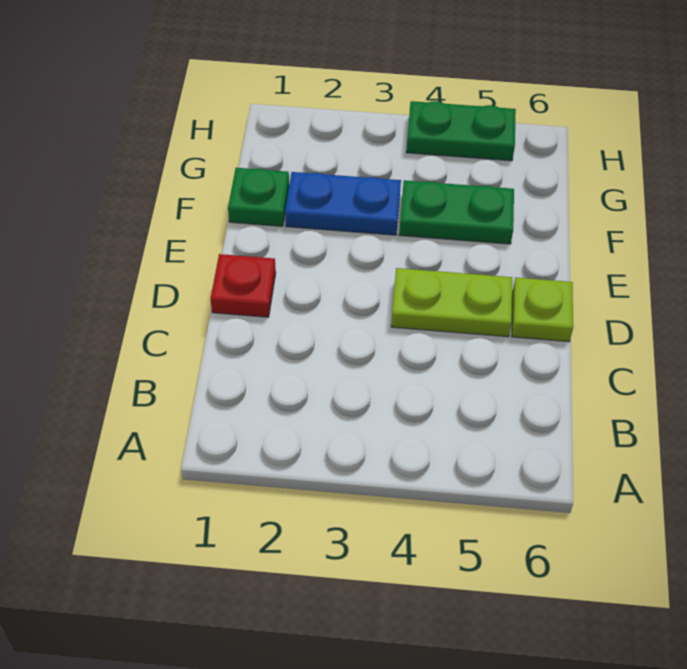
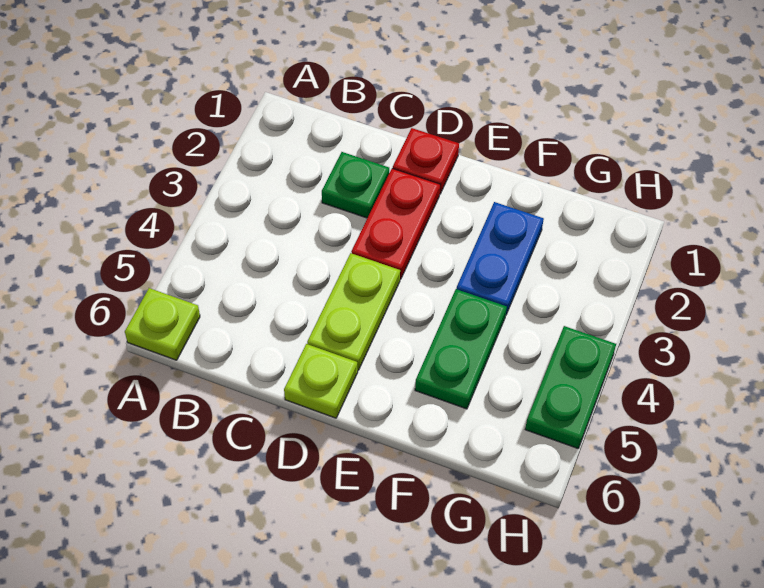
none -> lime plate A6 level 1
none -> red plate D2:D3 level 1
green plate F1 level 1 -> green plate C2 level 1

